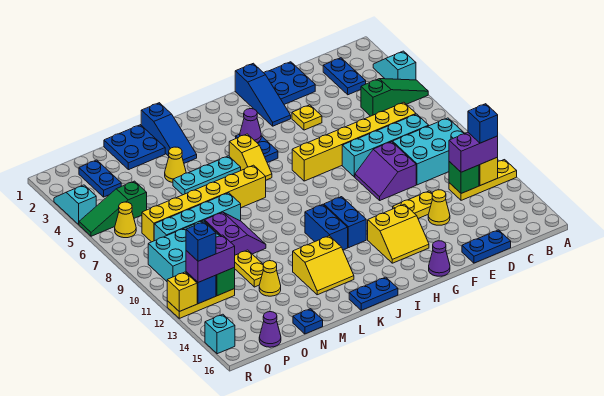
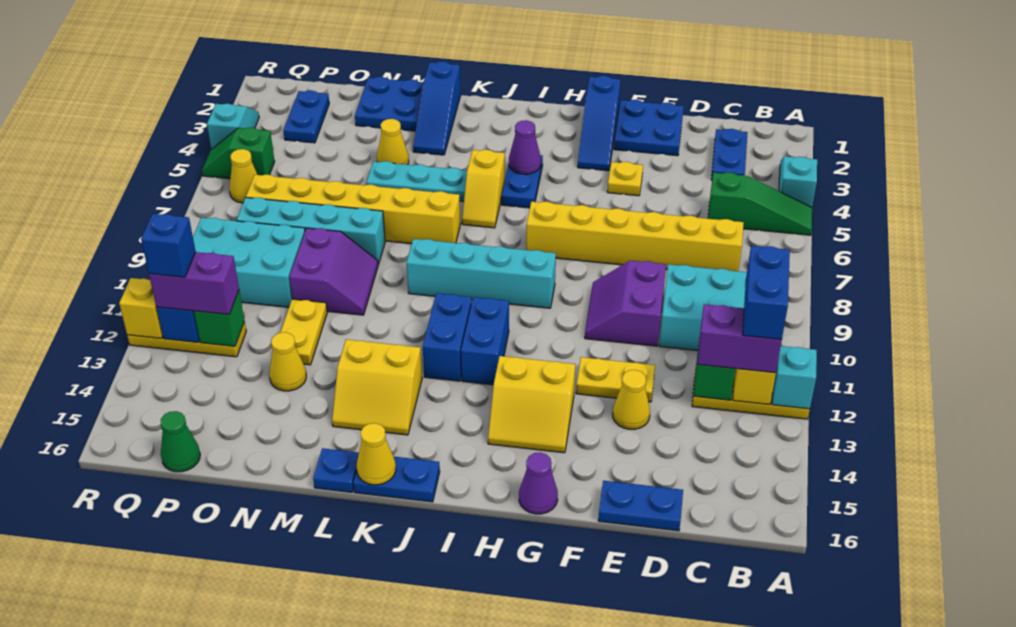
blue brick B12 level 4 -> blue brick B11:B12 level 4
cyan brick C8:F8 level 1 -> cyan brick H9:K9 level 1
none -> yellow cone K16 level 2
blue plate N16 level 1 -> blue plate L16 level 1
green slope P5:R5 level 1 top P -> green slope Q5:R5 level 1 top Q
purple cone P16 level 1 -> green cone P16 level 1
cyan brick R15 level 1 -> cyan brick A12 level 2

